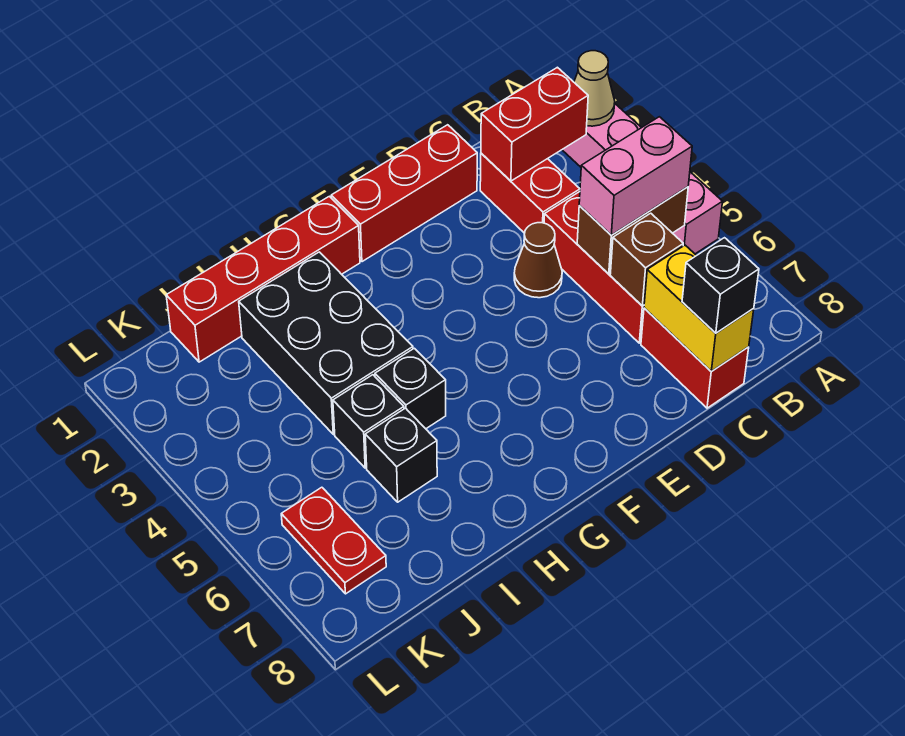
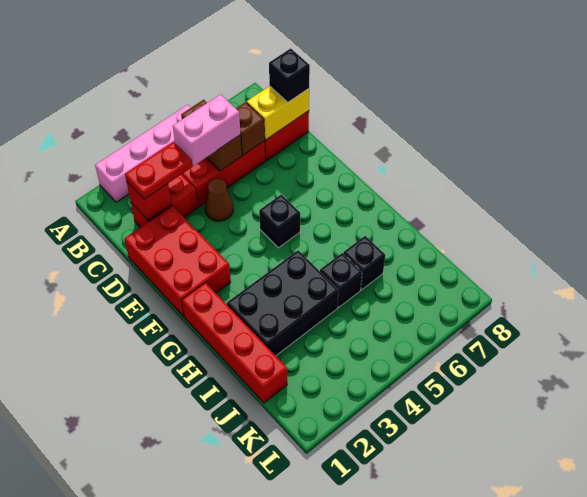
tan cone A2 level 2 -> none
red brick B2:C2 level 2 -> red brick C2 level 2
pink brick B5:C5 level 3 -> pink brick C4:C5 level 3
red brick D1:F1 level 1 -> red brick D1:F2 level 1
black brick H5 level 1 -> black brick F5 level 1
red plate K6:K7 level 1 -> red plate C2:C3 level 3

